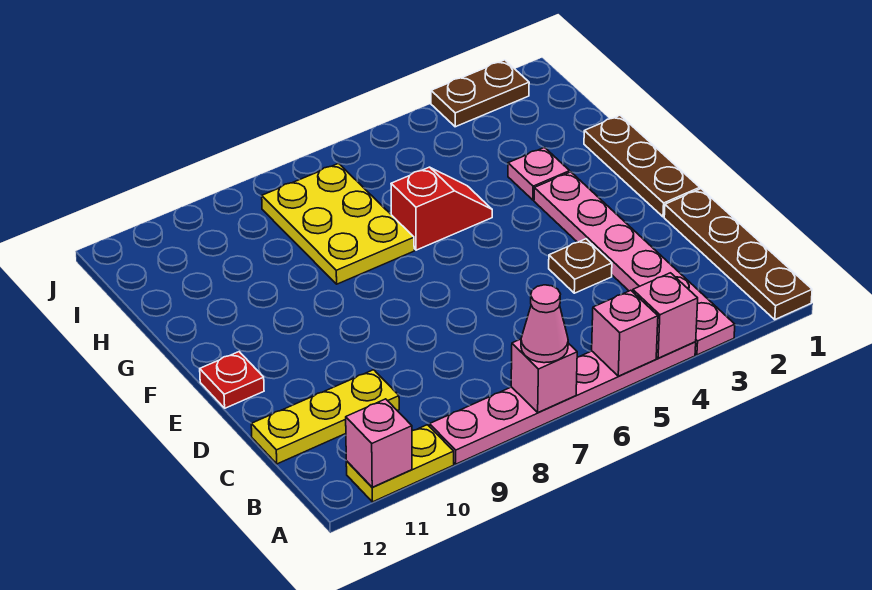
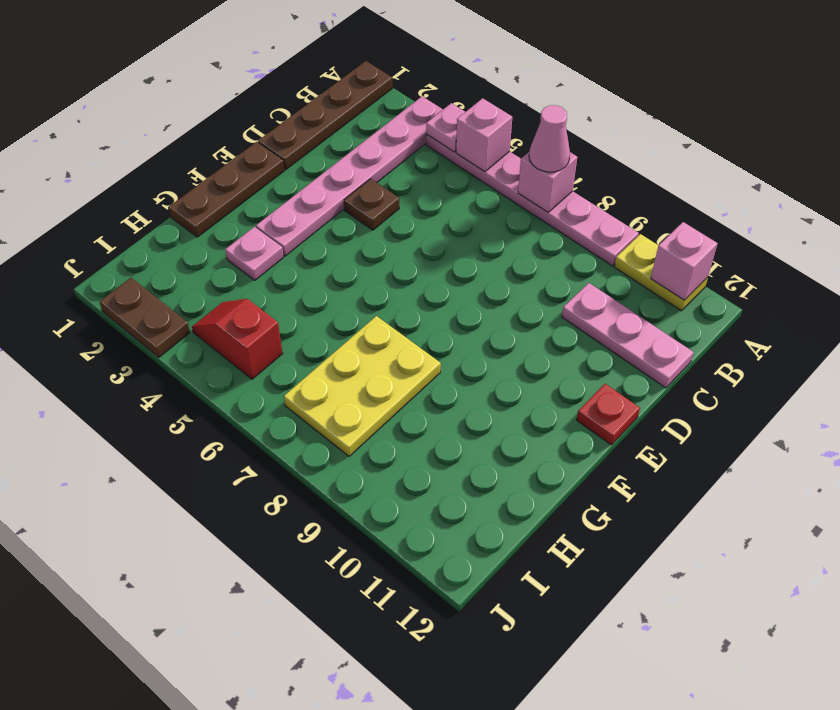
pink brick A4 level 2 -> pink plate A4 level 2
yellow plate C10:C12 level 1 -> pink plate C10:C12 level 1
red slope G5:G6 level 1 top 6 -> red slope I4:I5 level 1 top 5

